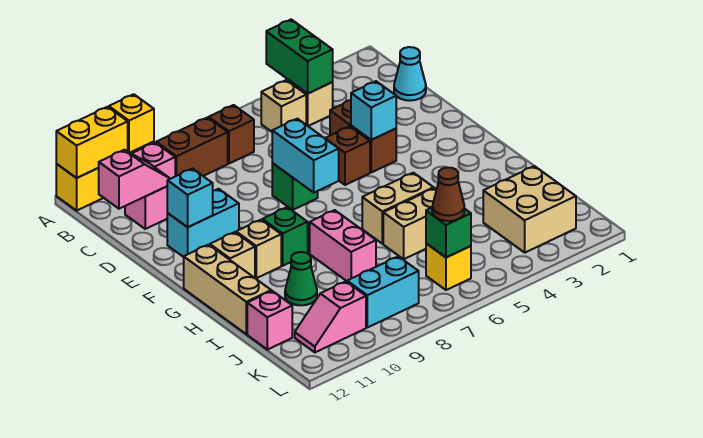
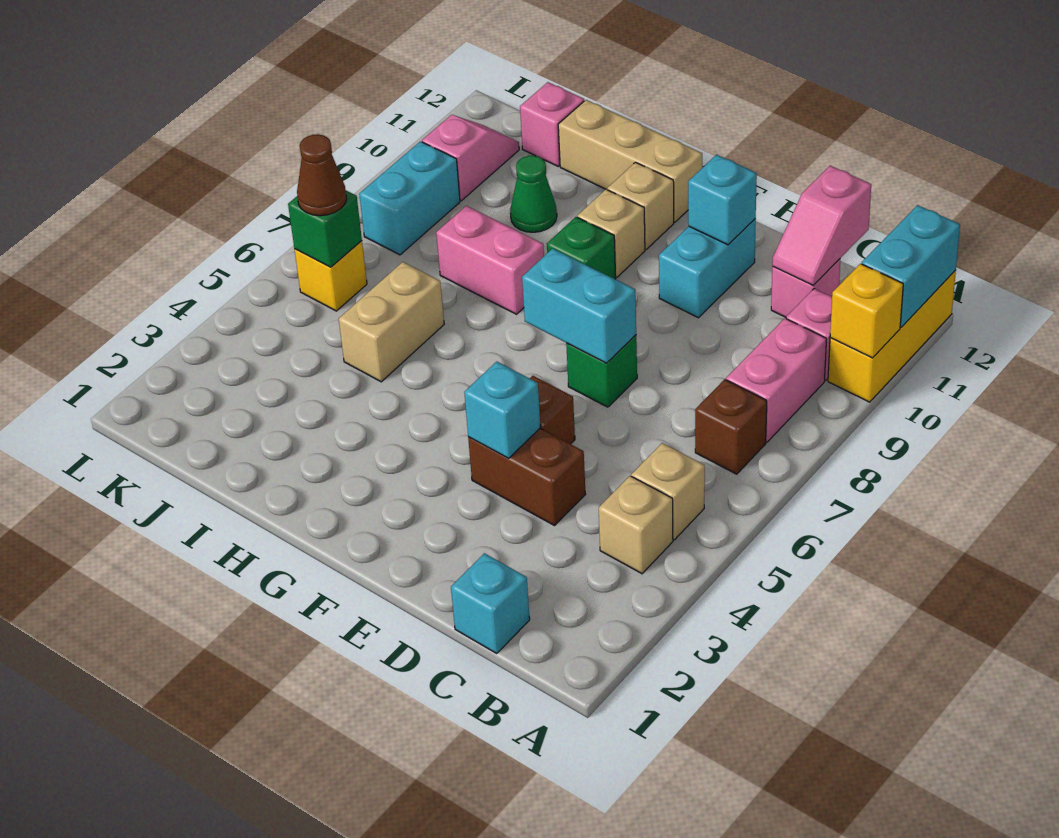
green brick A4:B4 level 2 -> none
yellow brick A11:A12 level 2 -> cyan brick A11:A12 level 2
brown brick B8:B9 level 1 -> pink brick B8:B9 level 1
cyan cone C1 level 1 -> cyan brick C1 level 1
tan brick H5:H6 level 1 -> none
tan brick J2:K3 level 1 -> none

